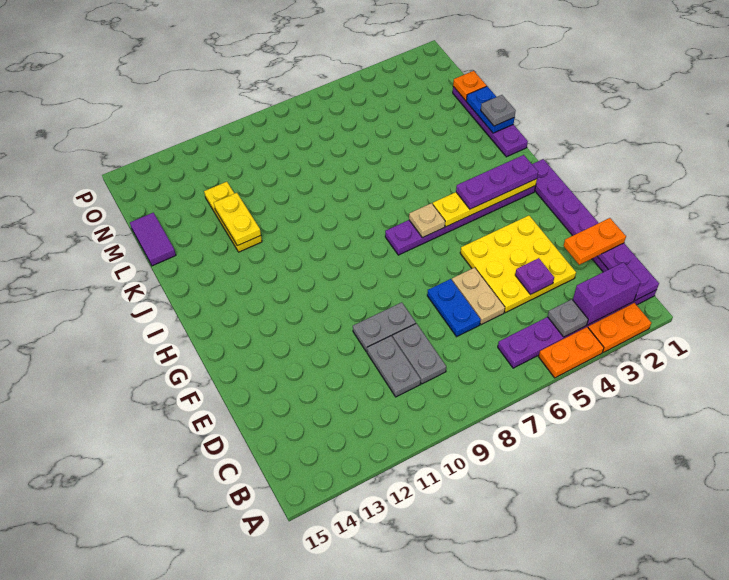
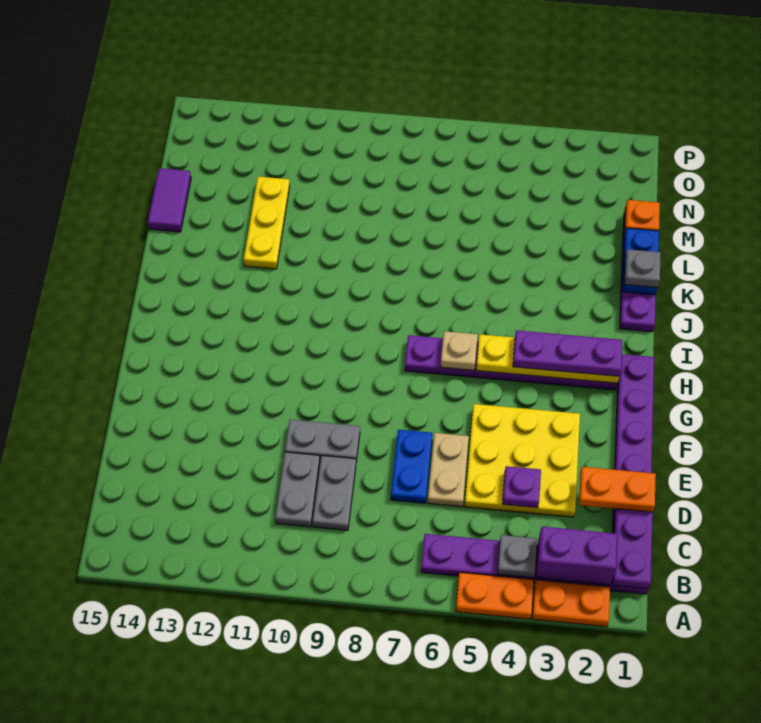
yellow plate K12:L12 level 2 -> none

